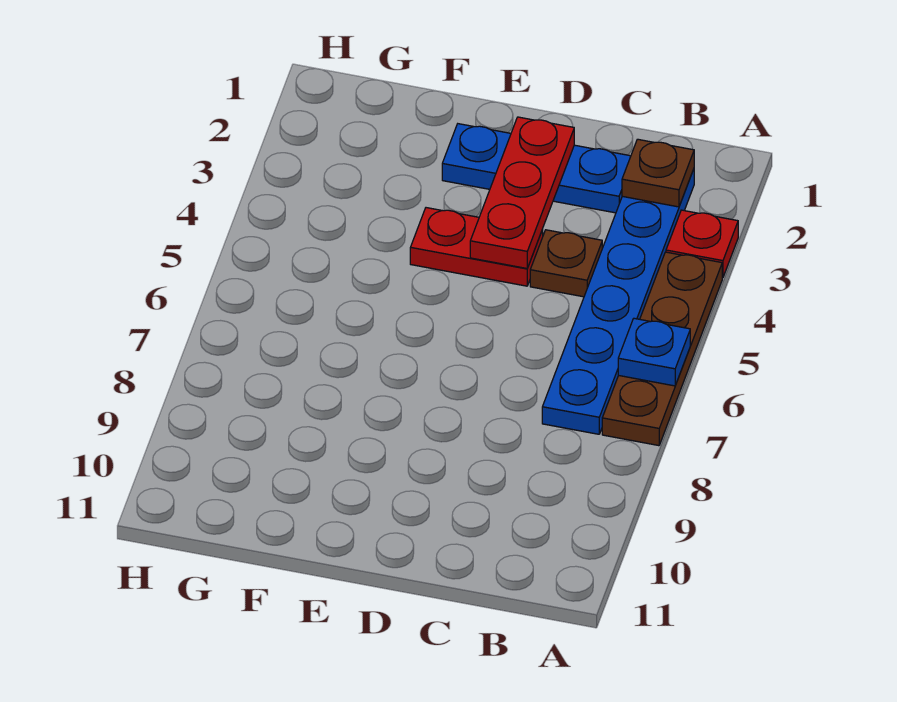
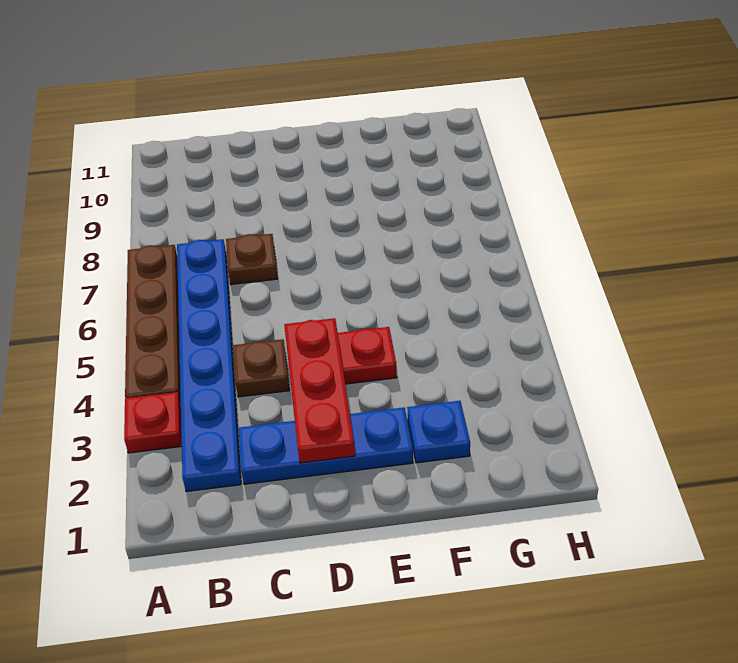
blue plate A6 level 2 -> blue plate F2 level 1
brown plate B2 level 2 -> brown plate C7 level 1

